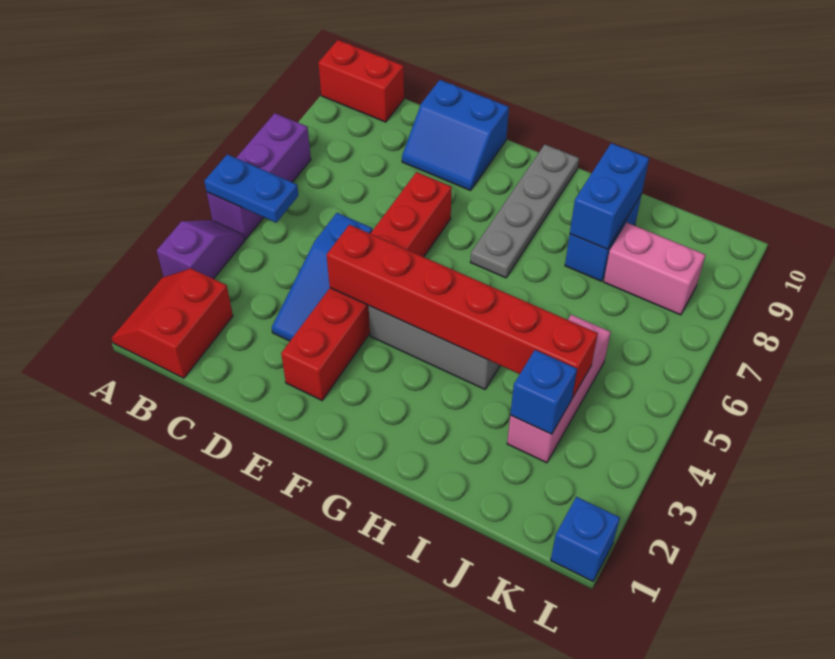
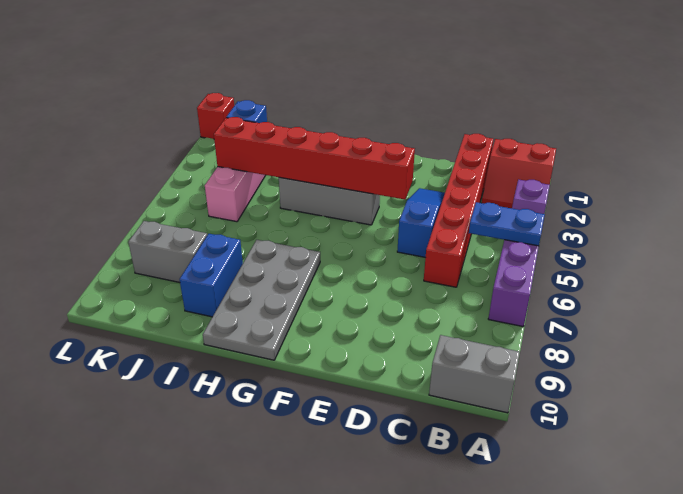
red slope A1:B2 level 1 top B -> red slope A1:B2 level 1 top 1
red brick A10:B10 level 1 -> grey brick A10:B10 level 1
blue slope D9:E10 level 1 top 10 -> none
red brick E2:E7 level 1 -> red brick C1:C6 level 1
grey plate G7:G10 level 1 -> grey plate G7:H10 level 1
blue brick I8:I9 level 2 -> none
pink brick J8:K8 level 1 -> grey brick J8:K8 level 1
blue brick L1 level 1 -> red brick L1 level 1

